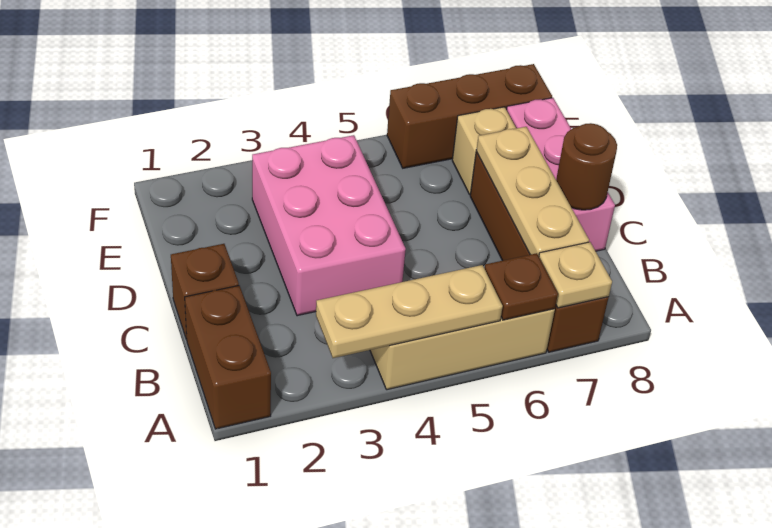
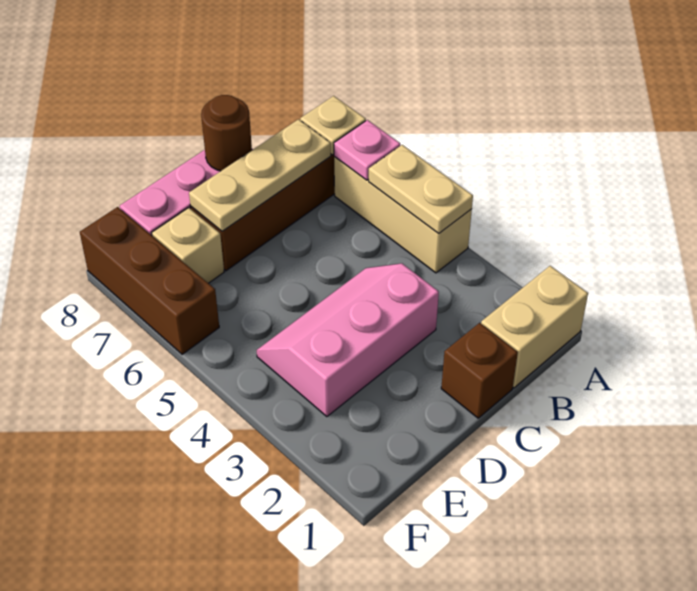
brown brick A1:B1 level 1 -> tan brick A1:B1 level 1
tan plate A3:A5 level 2 -> tan plate A4:A5 level 2
brown plate A6 level 2 -> pink plate A6 level 2
pink brick C3:E4 level 1 -> pink slope C3:E4 level 1 top 3

